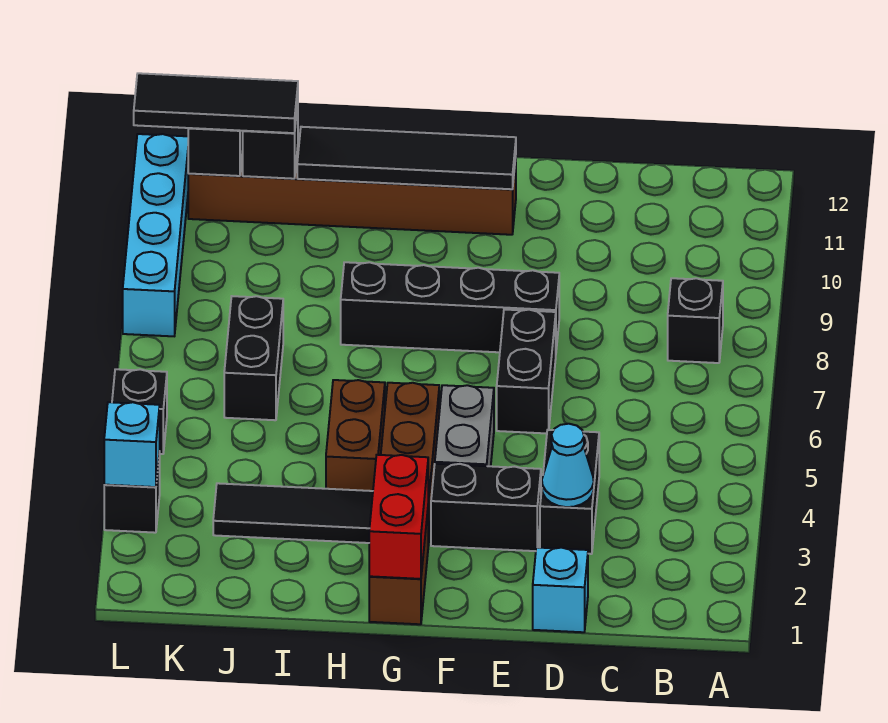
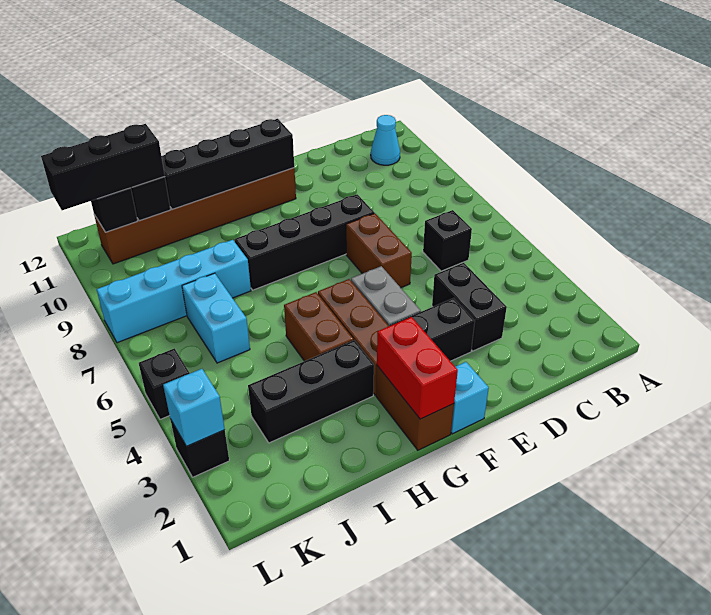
black brick B8 level 1 -> black brick C6 level 1
cyan brick D1 level 1 -> cyan brick F1 level 1
cyan cone D3 level 2 -> cyan cone B11 level 1
black brick E6:E7 level 1 -> brown brick E6:E7 level 1
black tile F11:I11 level 2 -> black brick F11:I11 level 2
black tile H3:J3 level 1 -> black brick H3:J3 level 1
black brick J6:J7 level 1 -> cyan brick J6:J7 level 1
black tile J11:L11 level 3 -> black brick J11:L11 level 3
cyan brick L8:L11 level 1 -> cyan brick I8:L8 level 1

